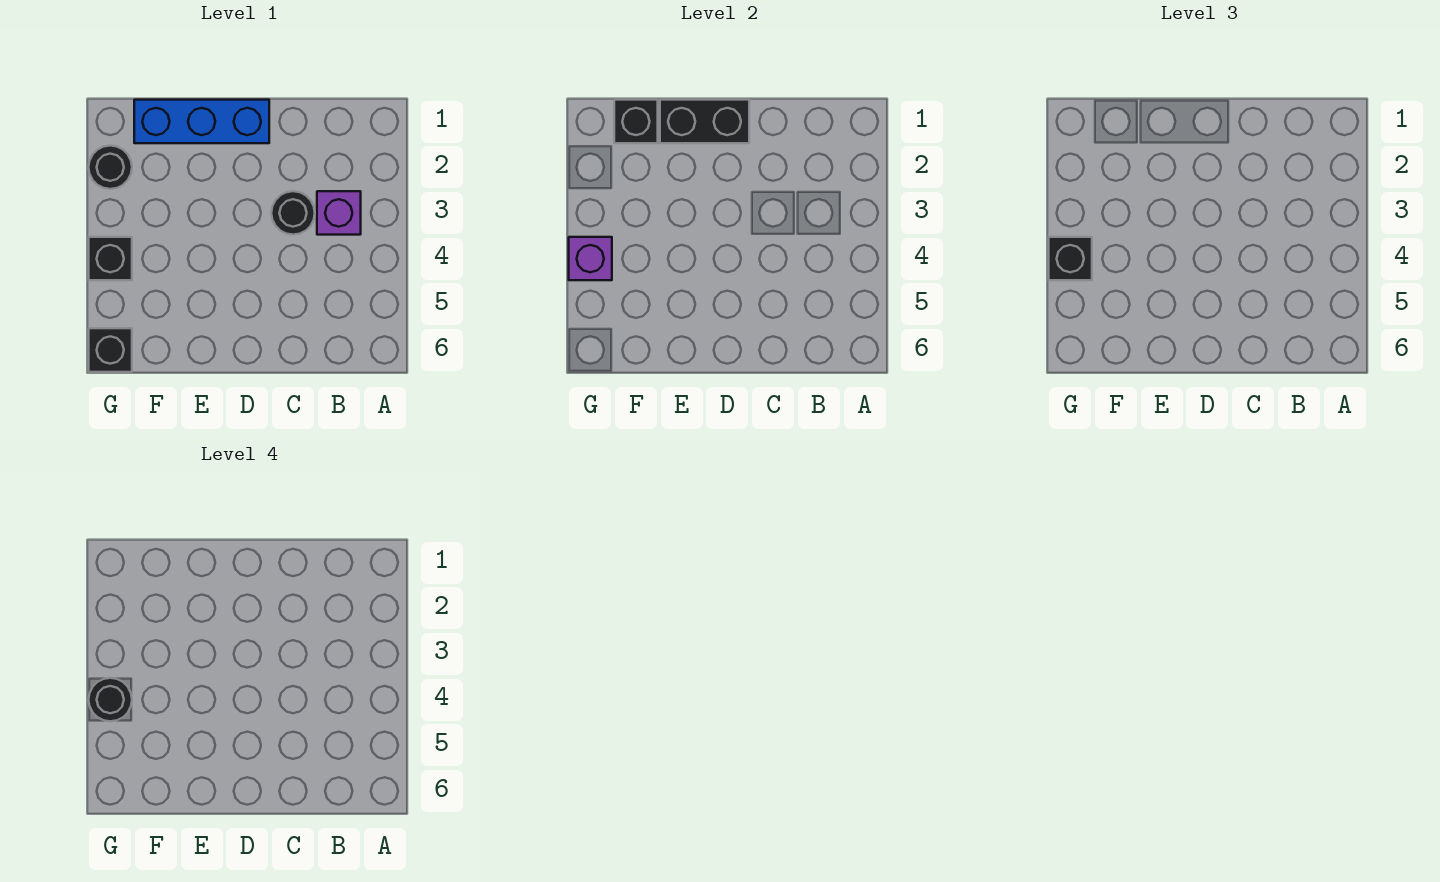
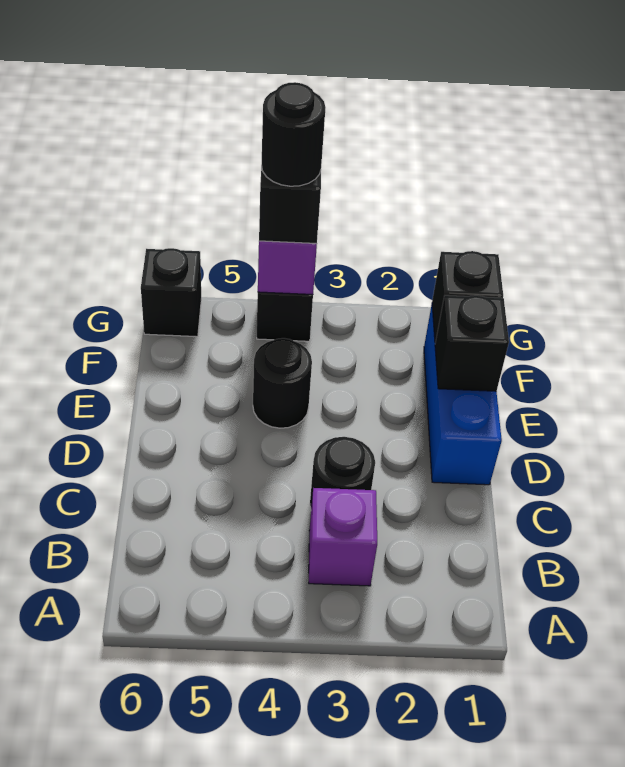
black brick D1:E1 level 2 -> black brick E1 level 2
black round brick G2 level 1 -> black round brick E4 level 1

